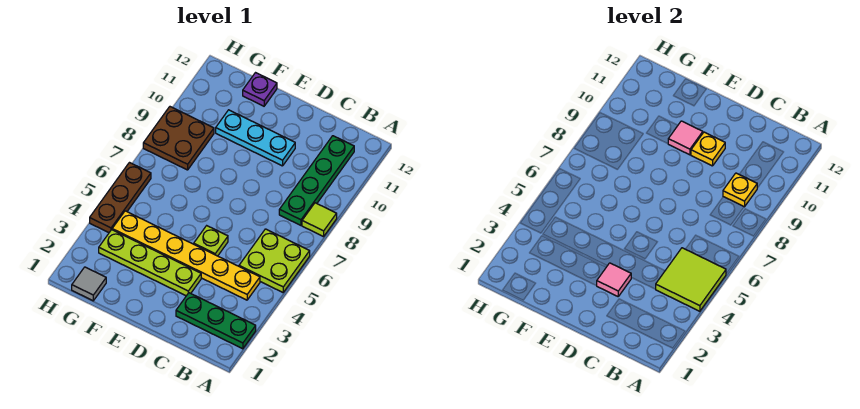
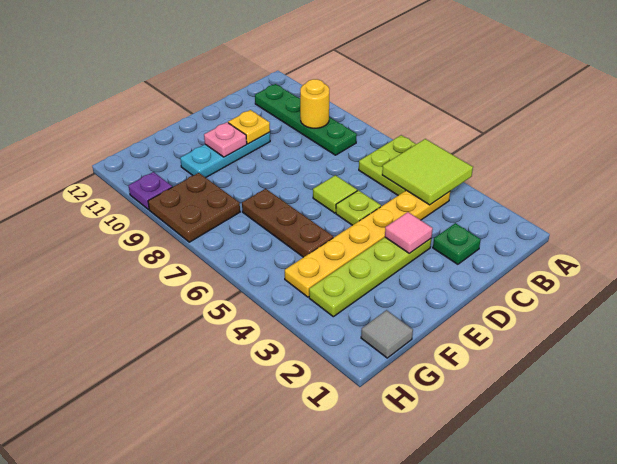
green plate A2:C2 level 1 -> green plate C2 level 1
lime tile A8 level 1 -> lime tile D6 level 1
yellow plate B9 level 2 -> yellow round brick B9 level 2
pink tile E10 level 2 -> pink plate E10 level 2
purple plate F12 level 1 -> purple plate H10 level 1
brown plate H4:H6 level 1 -> brown plate F5:F7 level 1

